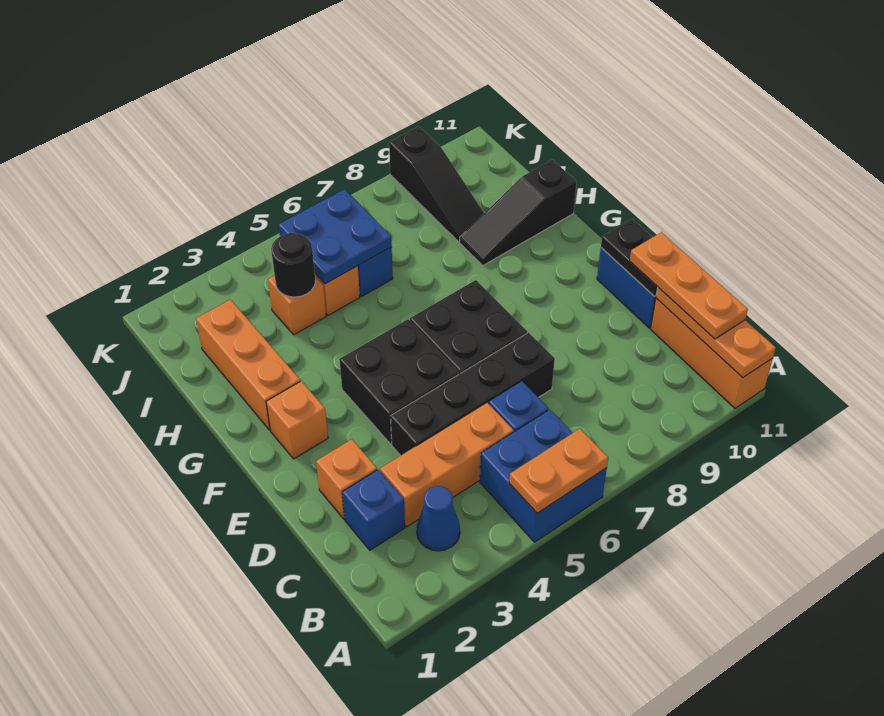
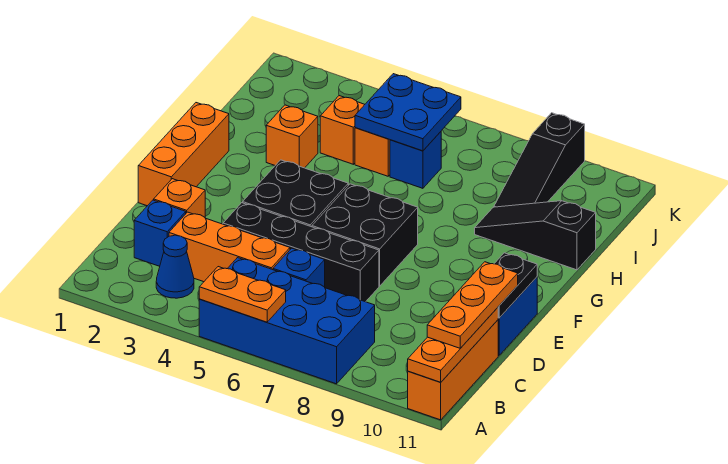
blue brick A5:B6 level 1 -> blue brick A5:B8 level 1
orange brick F2 level 1 -> orange brick H3 level 1
orange brick G2:I2 level 1 -> orange brick E1:G1 level 1
black round brick I4 level 2 -> none

